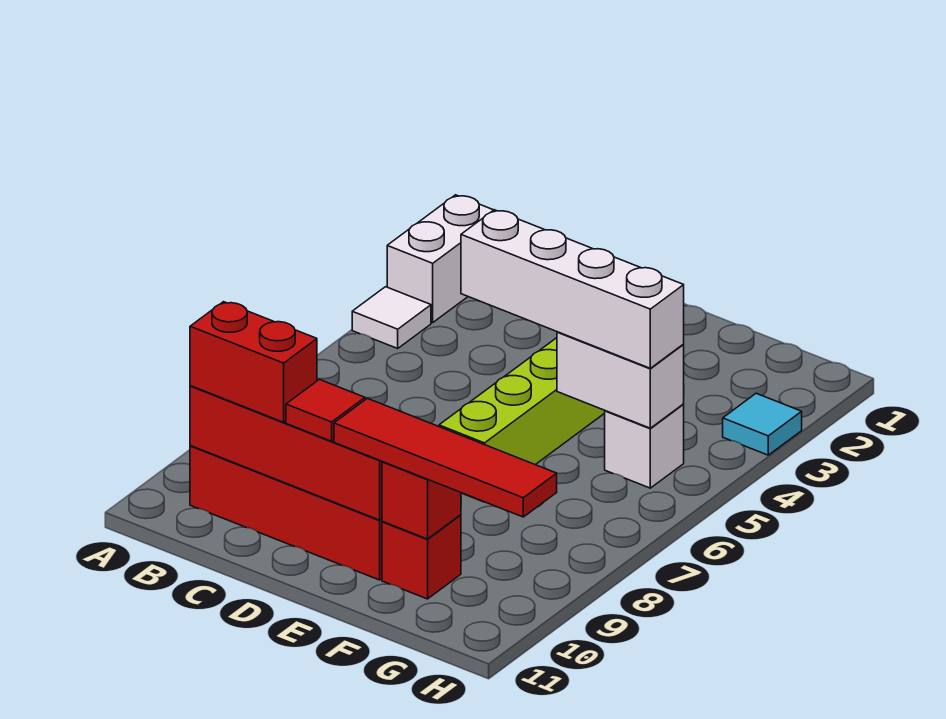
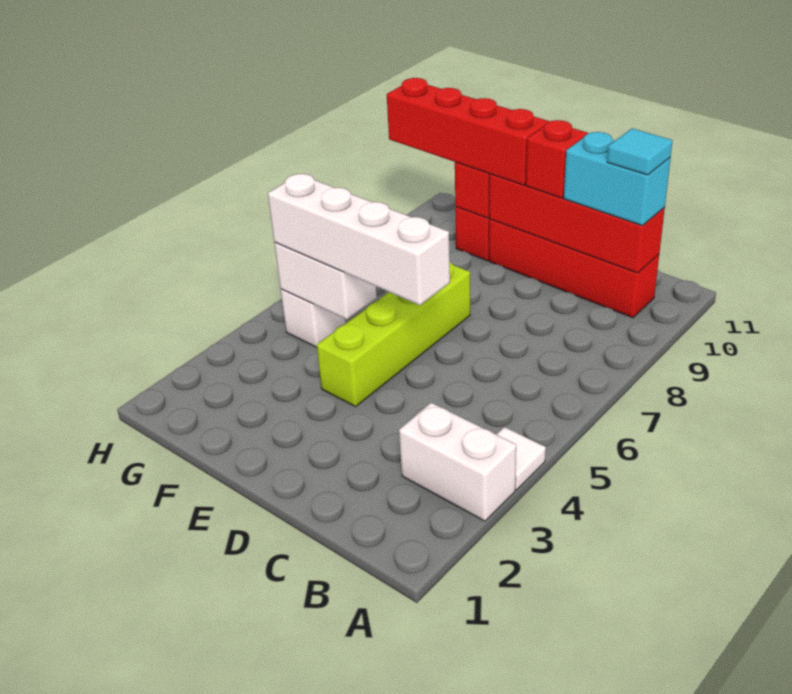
white brick A2:A3 level 1 -> white brick A3:B3 level 1
red brick B10:C10 level 3 -> cyan brick B10:C10 level 3
red tile D10 level 3 -> red brick D10 level 3
red tile E10:H10 level 3 -> red brick E10:H10 level 3
cyan tile H3 level 1 -> cyan tile B10 level 4

